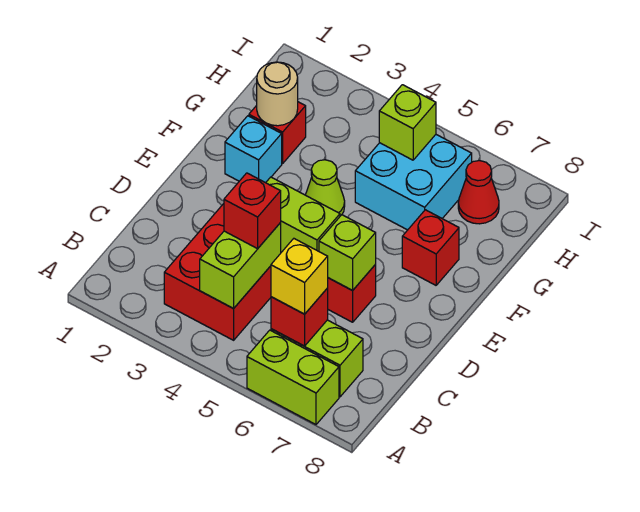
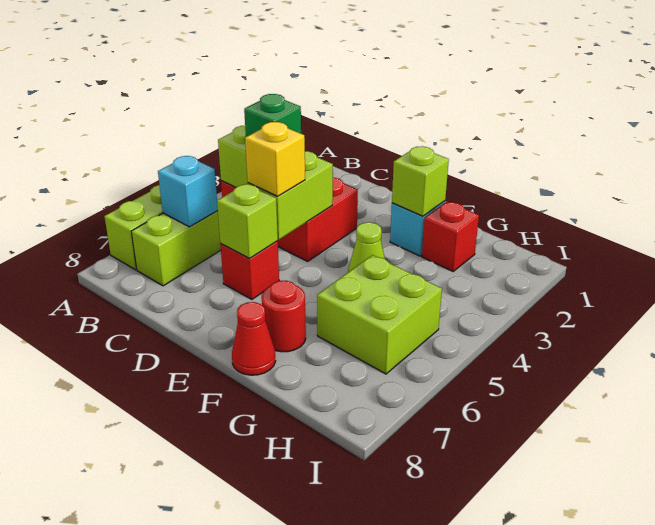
red brick B6 level 2 -> cyan brick B6 level 2
yellow brick B6 level 3 -> yellow brick D5 level 3
red brick C4 level 3 -> green brick C4 level 3
red brick F7 level 1 -> red round brick F7 level 1
tan round brick G2 level 2 -> none
cyan brick G5:H6 level 1 -> lime brick G5:H6 level 1
lime brick H5 level 2 -> lime brick F2 level 2
red cone H7 level 1 -> red cone F8 level 1

